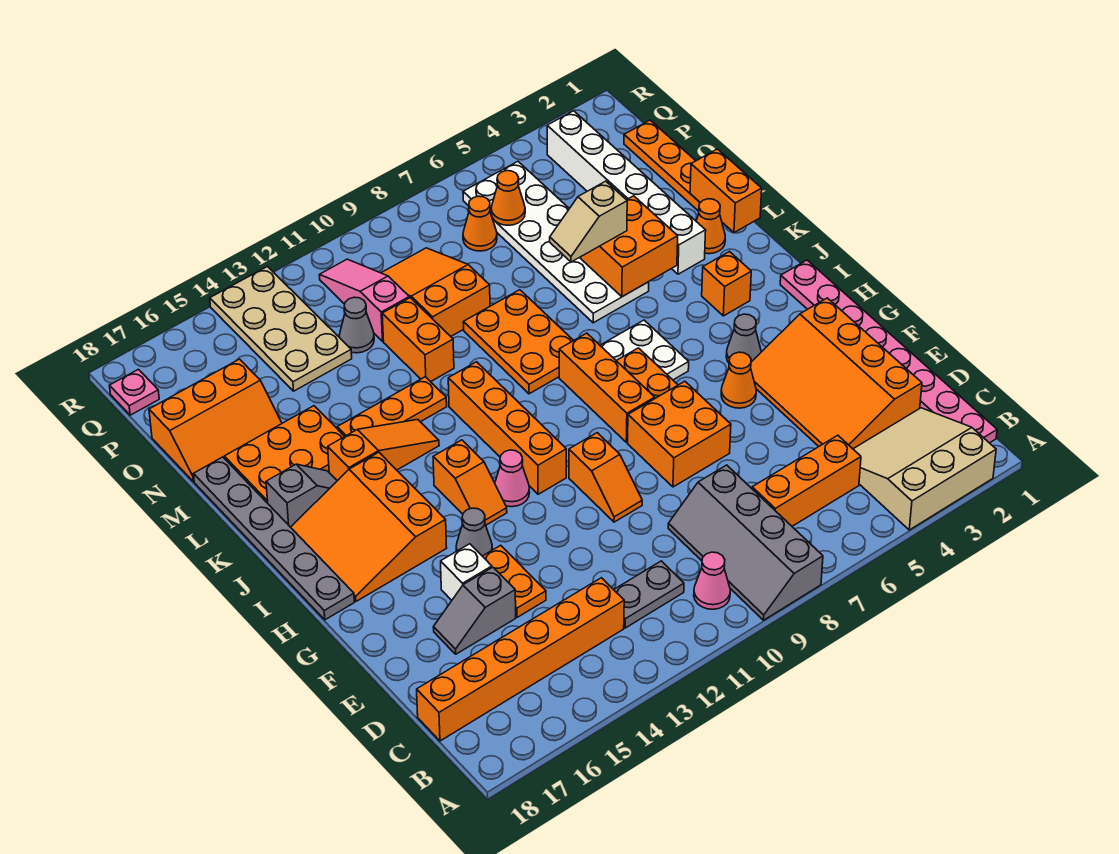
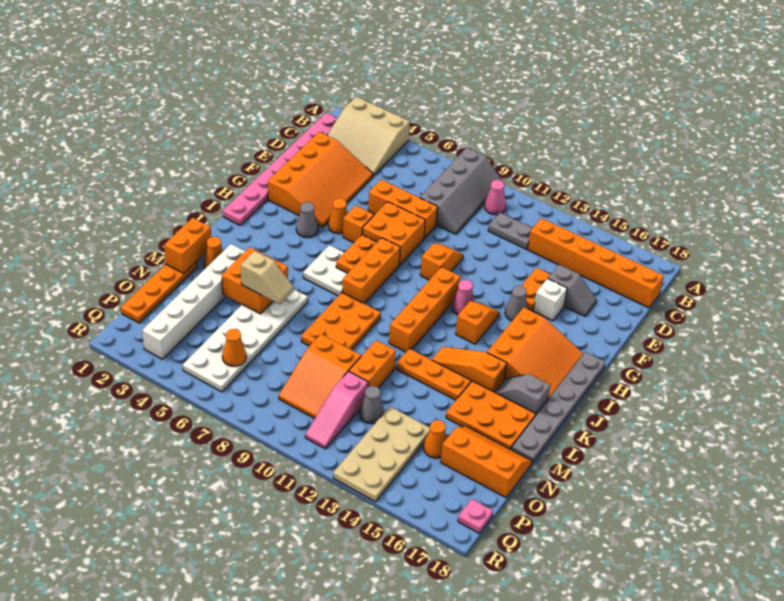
orange brick C5:C7 level 1 -> orange brick E6:E8 level 1
orange brick J3 level 1 -> orange brick G6 level 1
orange cone P7 level 1 -> orange cone O15 level 1

